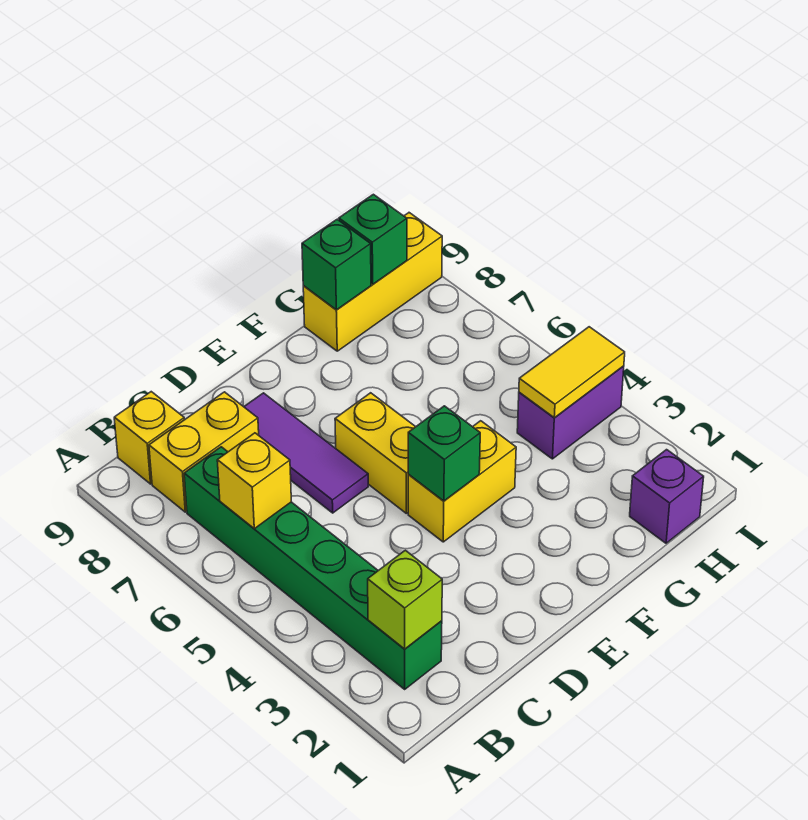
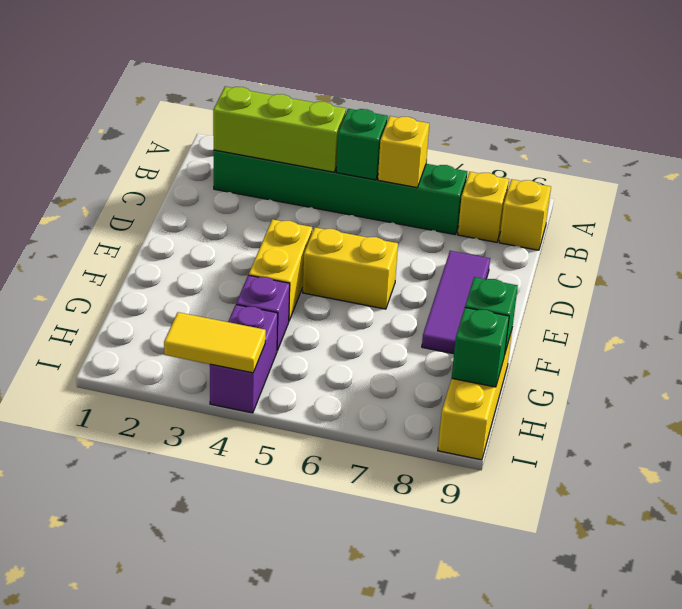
lime brick B2 level 2 -> lime brick B2:B4 level 2
yellow brick B8:C8 level 1 -> yellow brick B8 level 1
purple tile D6:D8 level 1 -> purple tile D8:F8 level 1
green brick E4 level 2 -> green brick B5 level 2
purple brick H1 level 1 -> purple brick G4 level 1
yellow tile H4:I4 level 2 -> yellow tile I3:I4 level 2

